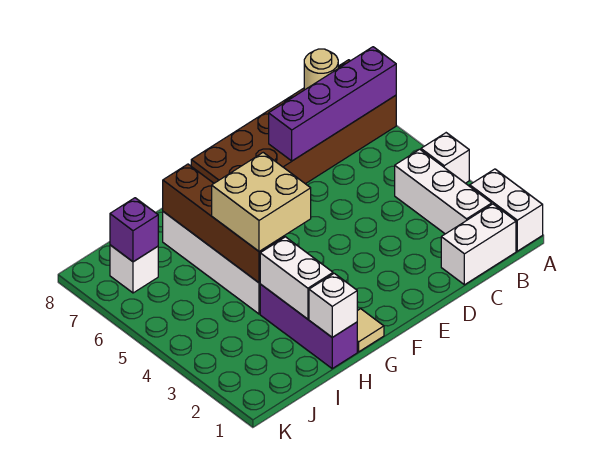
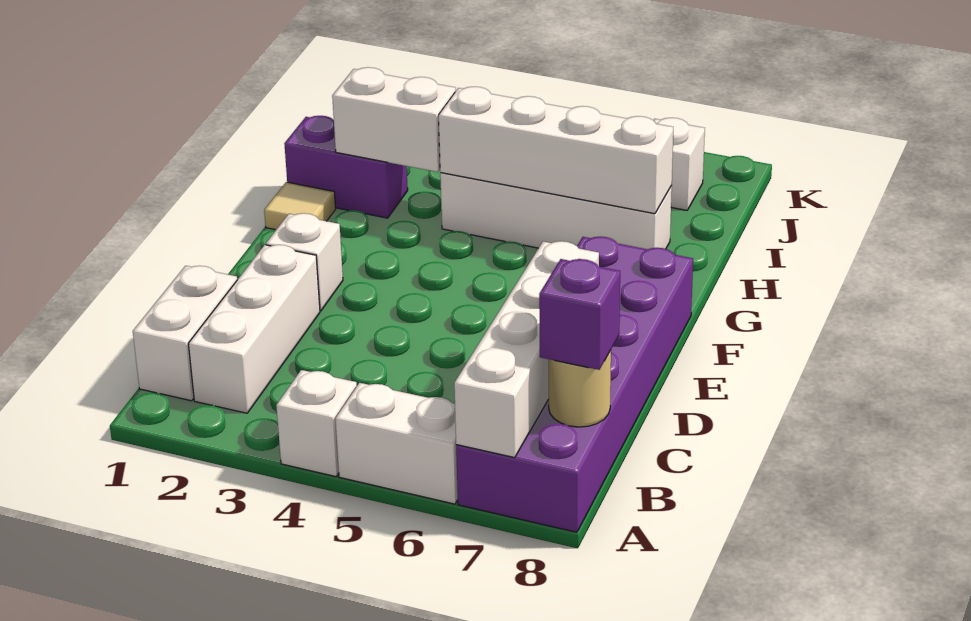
white brick A1:A2 level 1 -> white brick A5:A6 level 1
brown brick A7:F8 level 1 -> purple brick A7:F8 level 1
purple brick A7:D7 level 2 -> white brick A7:D7 level 2
white brick B2:B4 level 1 -> white brick B2:D2 level 1
tan brick G4:H5 level 3 -> none
purple brick H1:H3 level 1 -> purple brick H1:H2 level 1
white brick H1 level 2 -> white brick E2 level 1
brown brick H4:H7 level 2 -> white brick H4:H7 level 2
purple brick J7 level 2 -> purple brick B8 level 3

